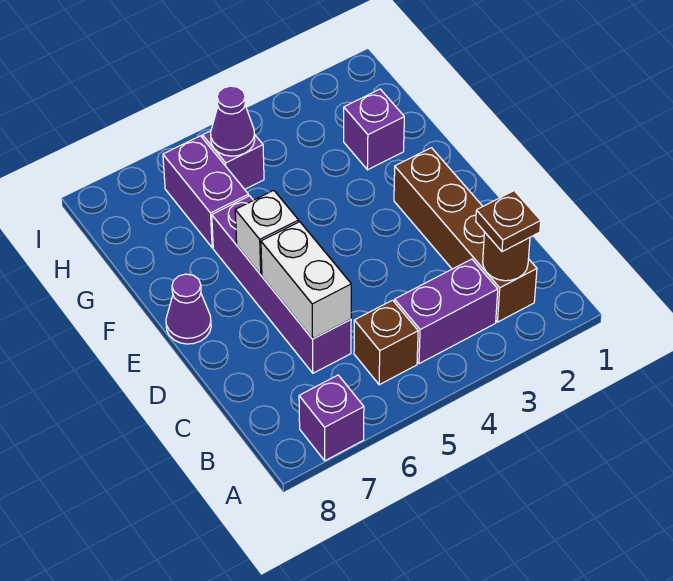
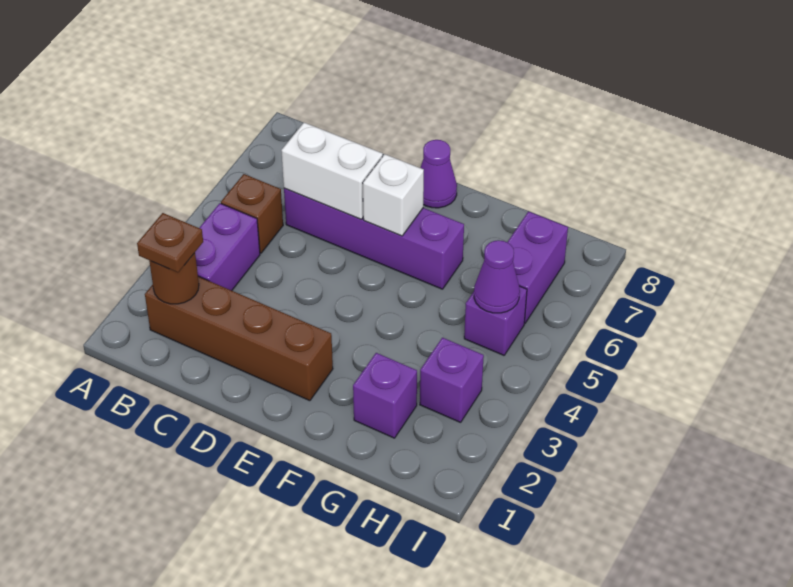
purple brick A7 level 1 -> purple brick H3 level 1
purple brick G6:H6 level 1 -> purple brick H6:H7 level 1

